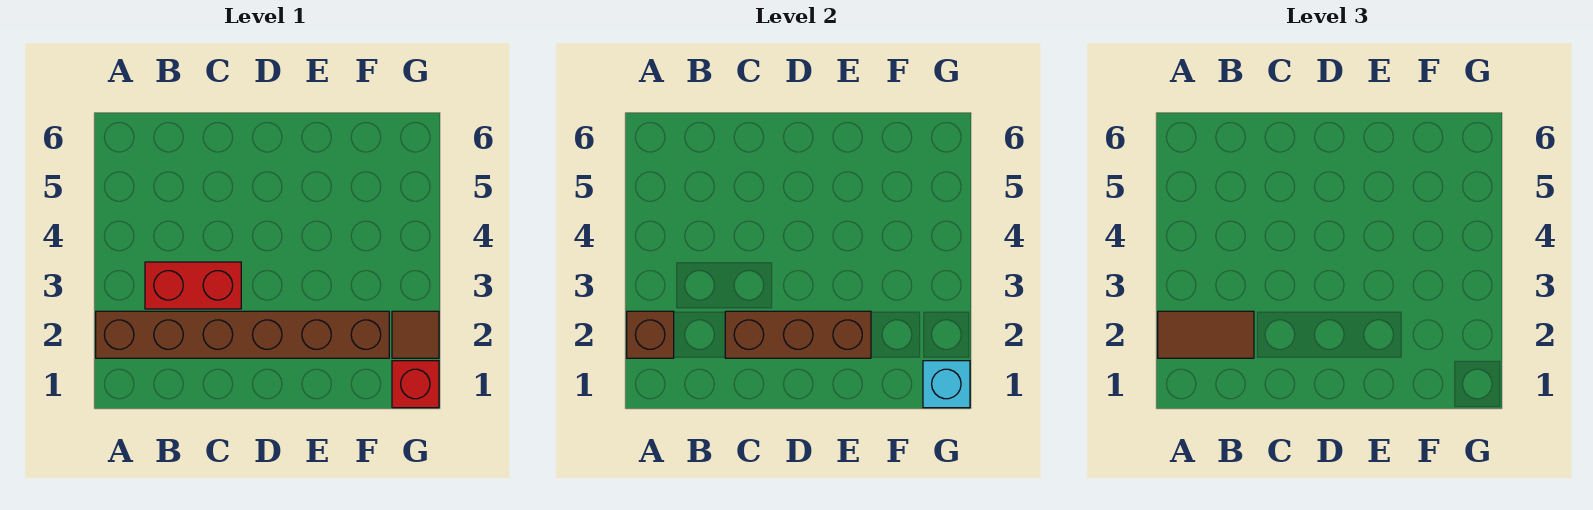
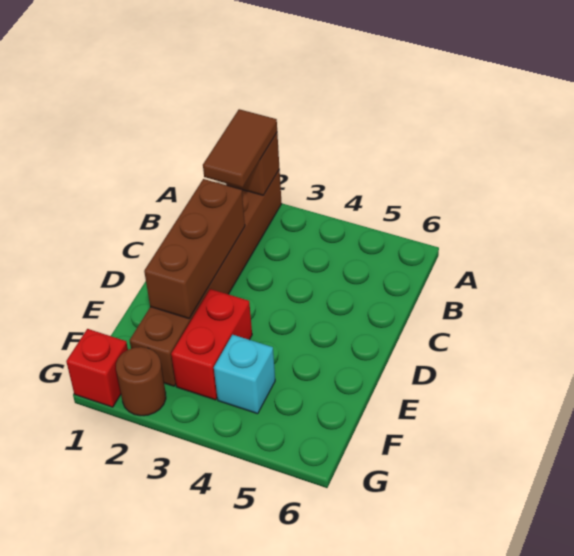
red brick B3:C3 level 1 -> red brick E3:F3 level 1
cyan brick G1 level 2 -> cyan brick F4 level 1
brown tile G2 level 1 -> brown round brick G2 level 1

